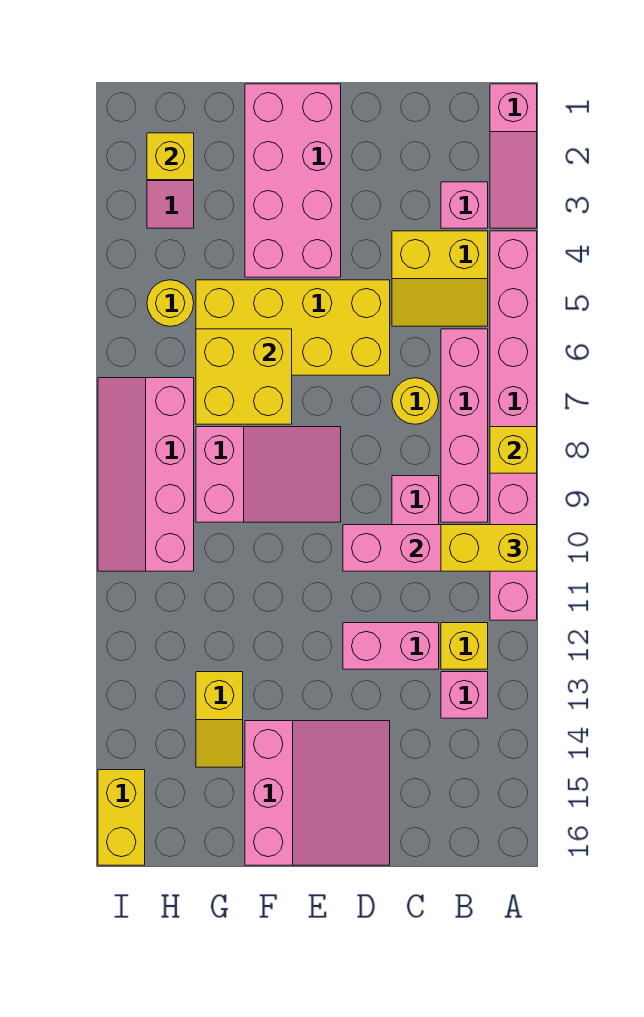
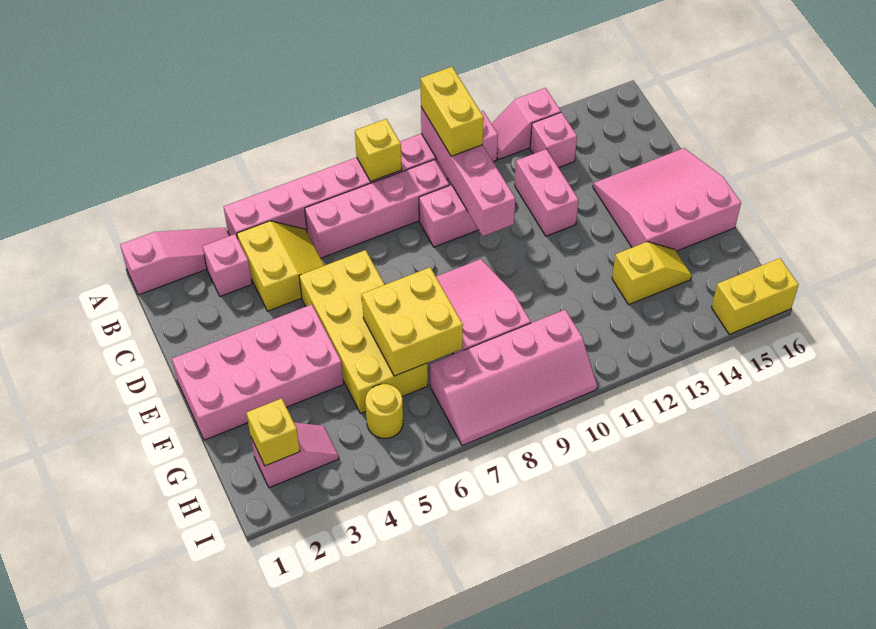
none -> pink slope A12:A13 level 1 top 13
yellow brick B12 level 1 -> none
yellow round brick C7 level 1 -> none

